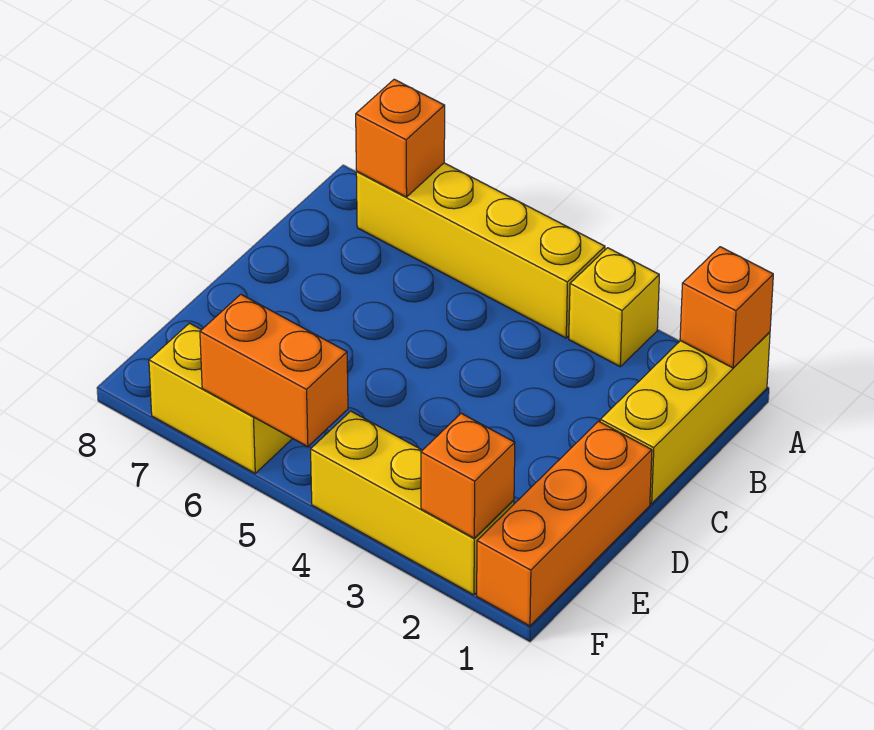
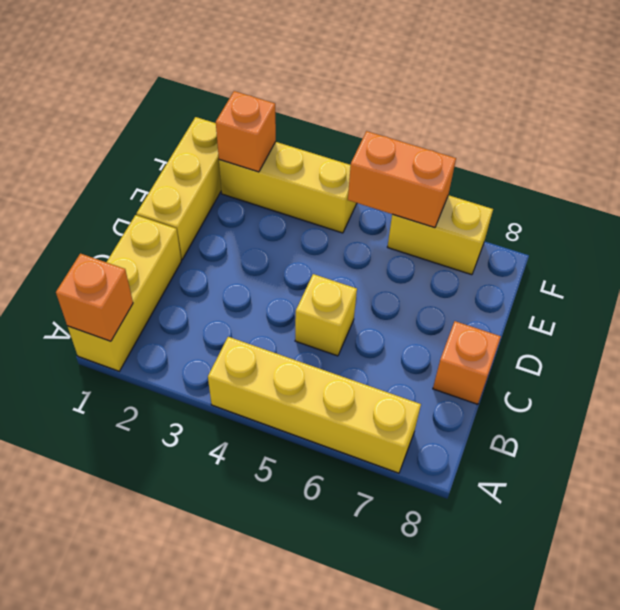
yellow brick A3 level 1 -> yellow brick C5 level 1
orange brick A7 level 2 -> orange brick C8 level 1
orange brick D1:F1 level 1 -> yellow brick D1:F1 level 1

